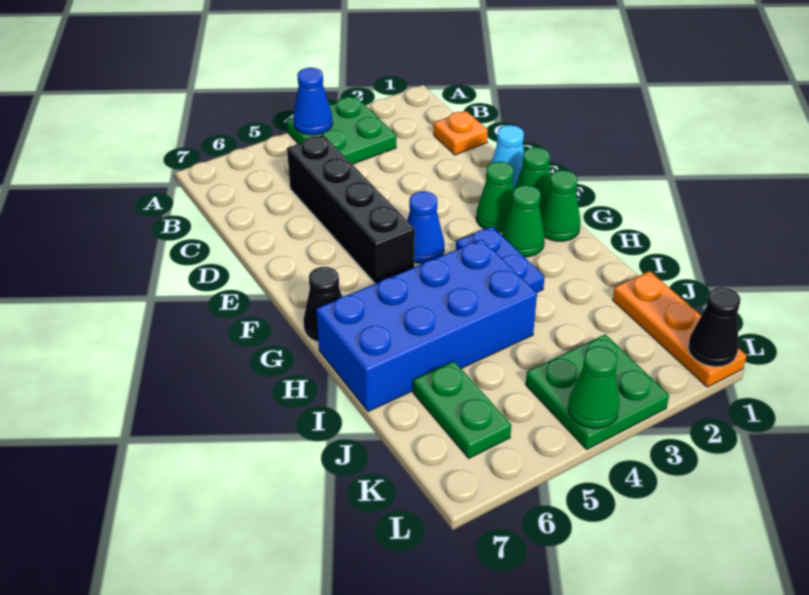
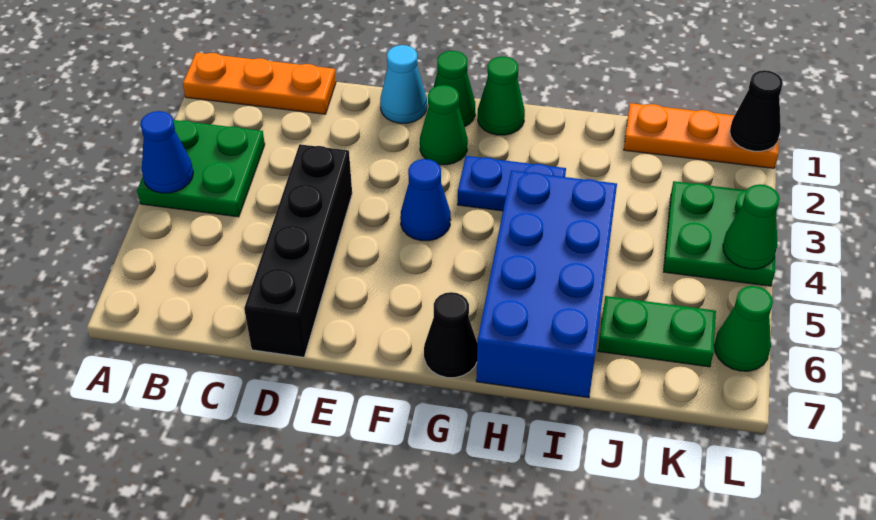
orange plate C1 level 1 -> orange plate A1:C1 level 1
black brick C5:F5 level 1 -> black brick D4:D7 level 1
green cone G2 level 1 -> green cone L6 level 1

